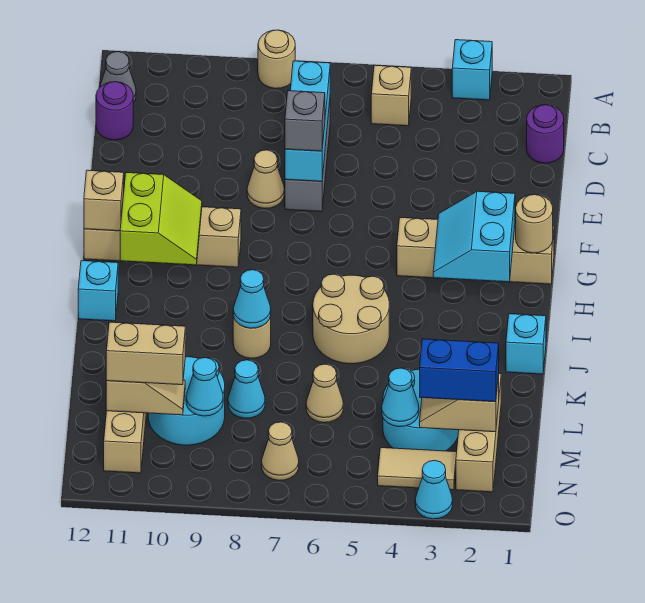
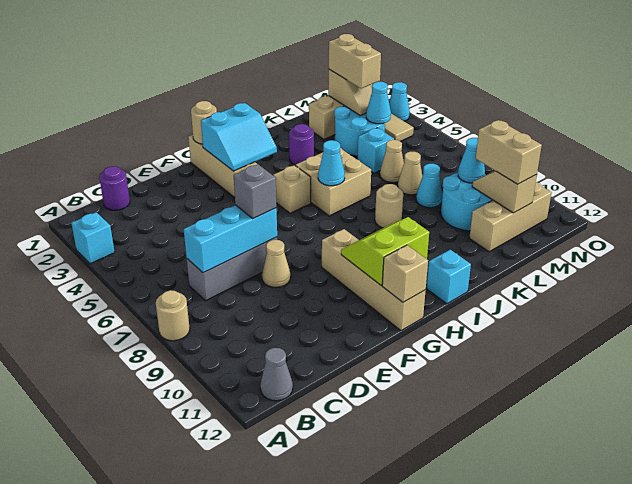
tan brick B5 level 1 -> tan brick H5 level 1
purple round brick C12 level 1 -> purple round brick J3 level 1
tan round brick I5:J6 level 1 -> tan brick I5:J6 level 1
cyan brick J1 level 1 -> cyan brick L5 level 1
cyan cone J8 level 2 -> cyan cone I6 level 2
blue brick M2:M3 level 3 -> tan brick M2:M3 level 3
tan cone N7 level 1 -> tan cone L7 level 1

